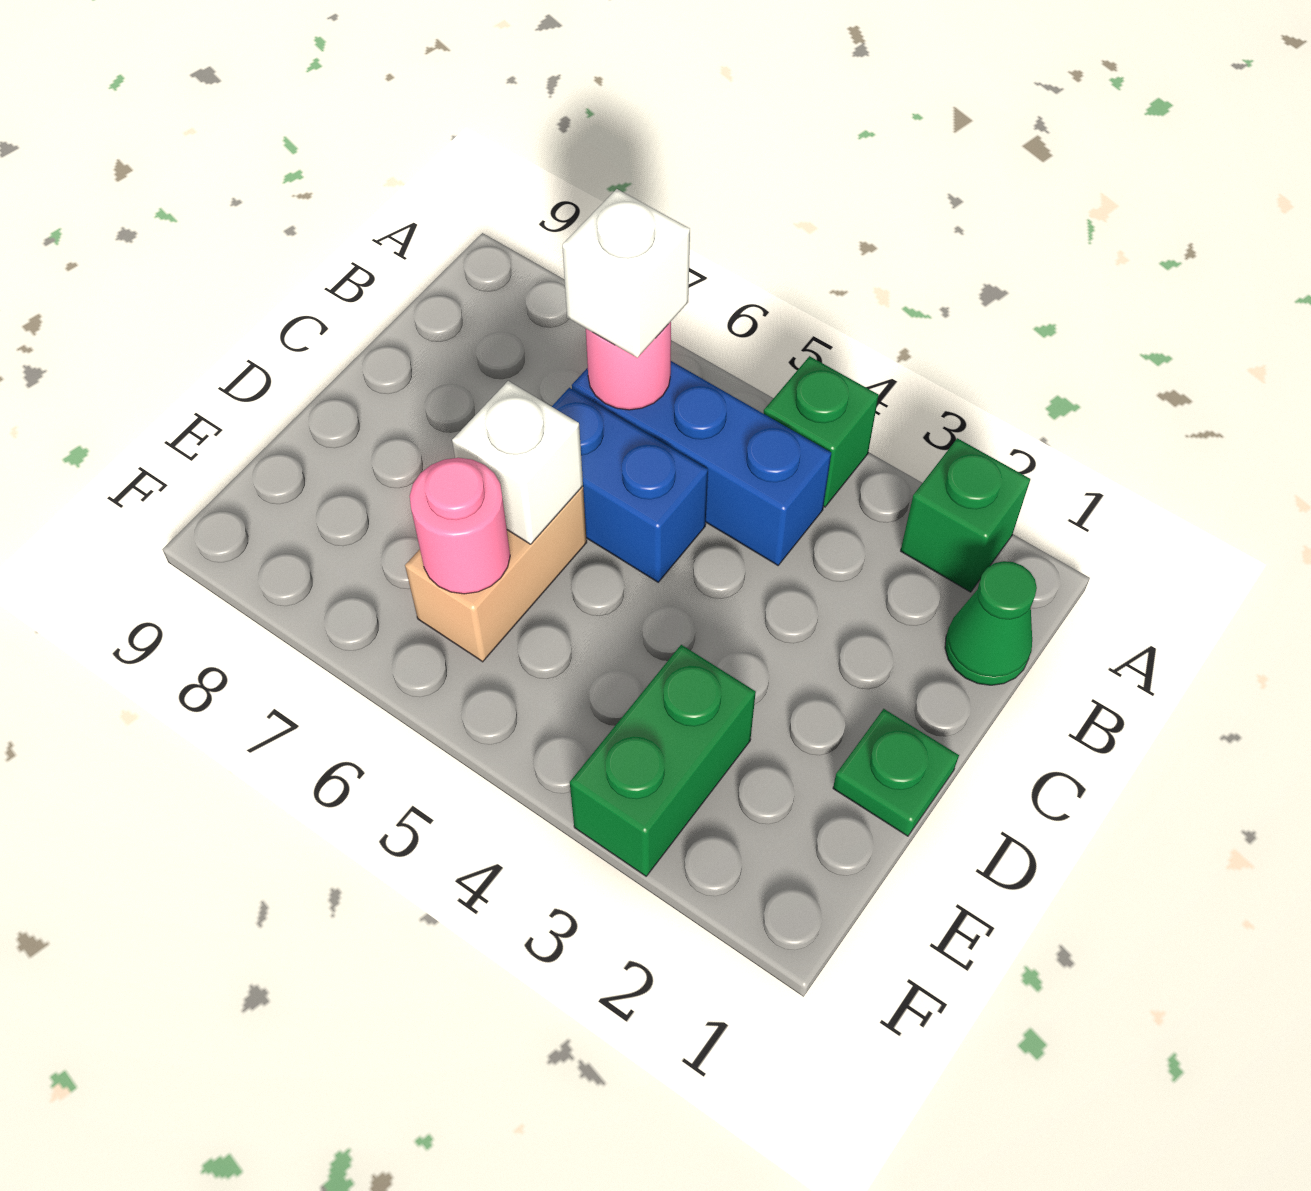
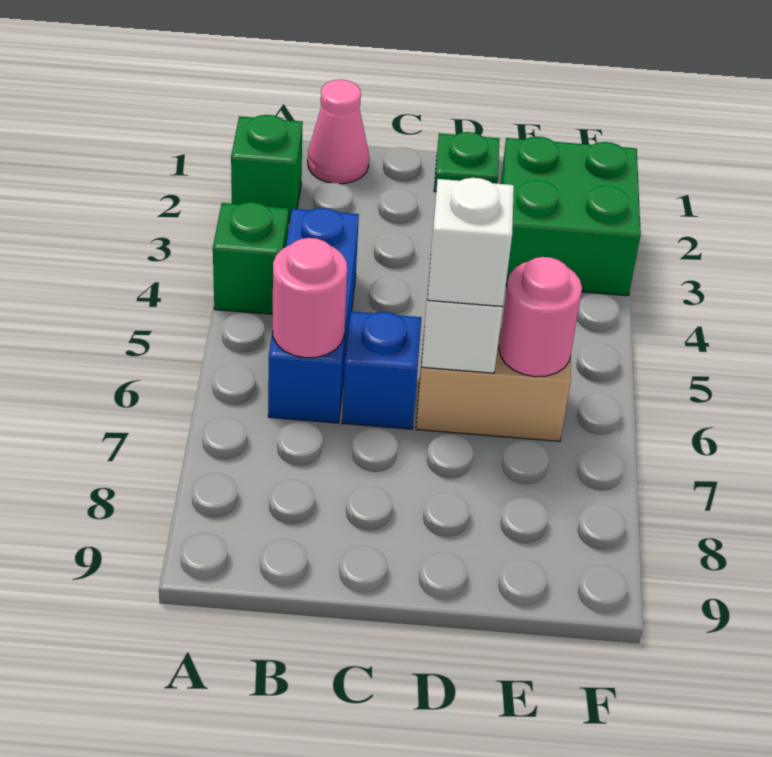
green cone B1 level 1 -> pink cone B1 level 1
white brick B6 level 3 -> white brick D6 level 3
blue brick C5:C6 level 1 -> blue brick C6 level 1
green brick E3:F3 level 1 -> green brick E2:F3 level 1

